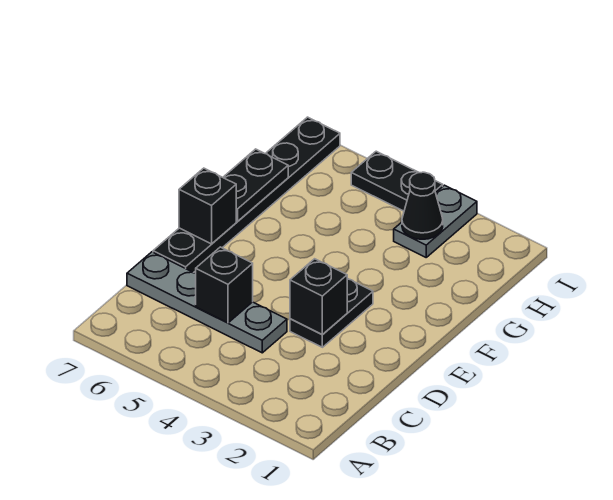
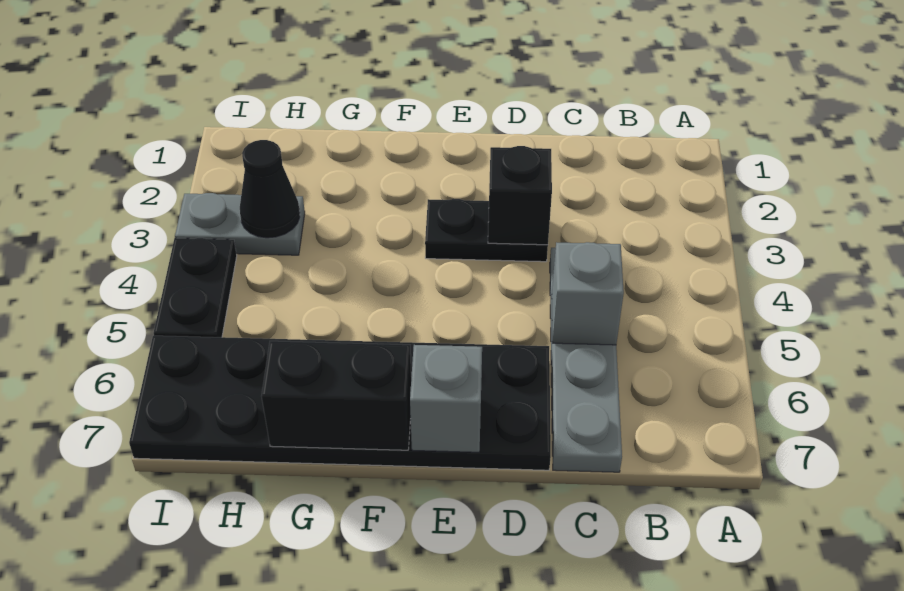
black brick C5 level 2 -> grey brick C5 level 2
black plate D7:I7 level 1 -> black plate D6:I7 level 1
black brick E7 level 2 -> grey brick E7 level 2
black plate F7:G7 level 2 -> black brick F7:G7 level 2

